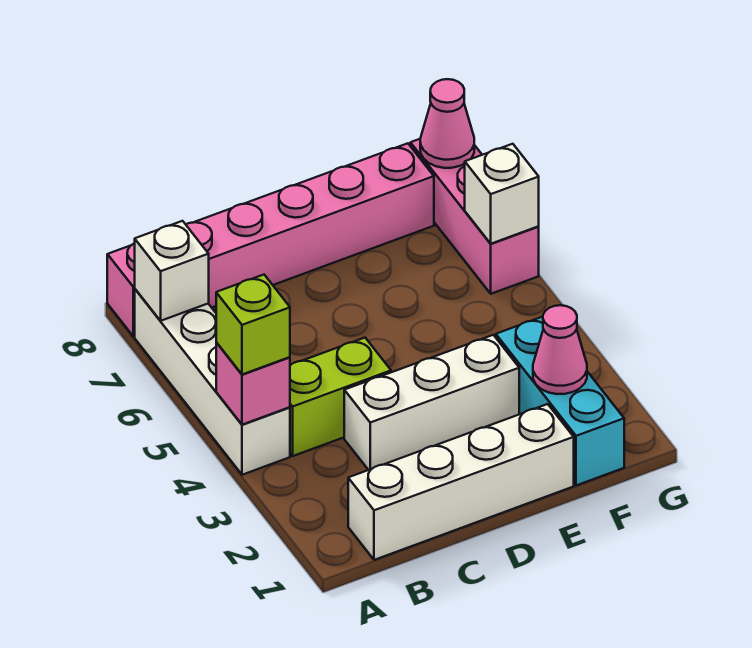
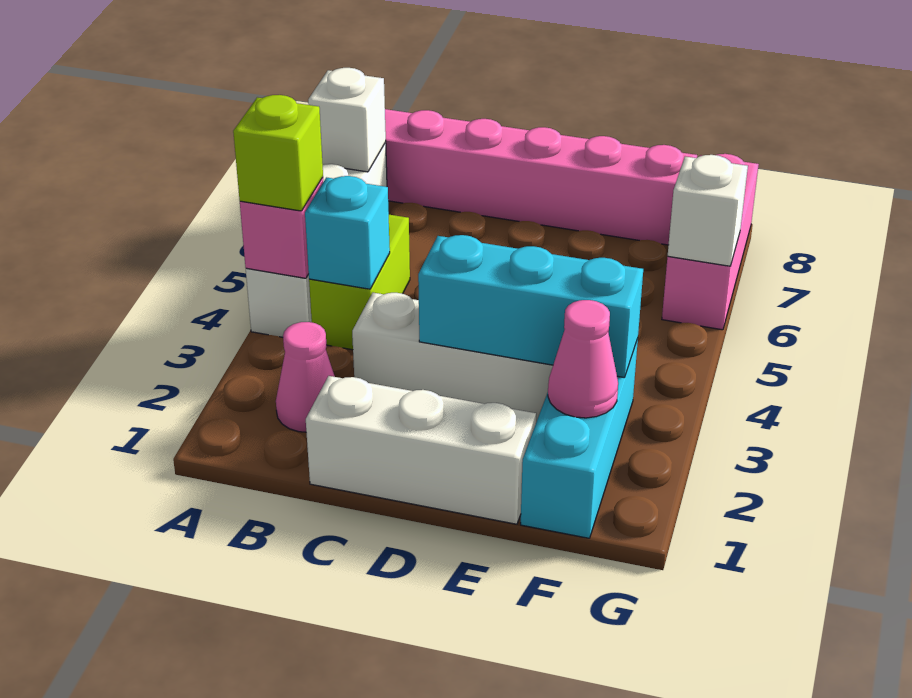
white brick B1:E1 level 1 -> white brick C1:E1 level 1
lime brick B4:C4 level 1 -> lime brick B4:B5 level 1
none -> cyan brick B4 level 2
none -> cyan brick D3:F3 level 2
pink cone G8 level 2 -> pink cone B2 level 1

